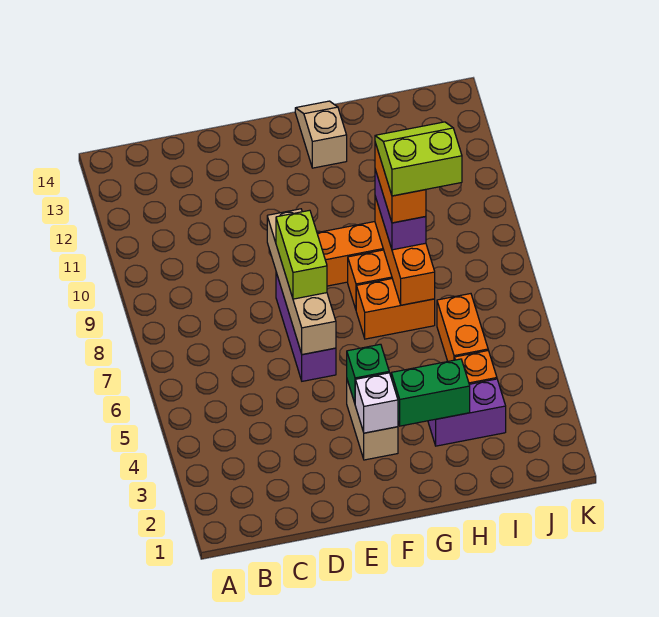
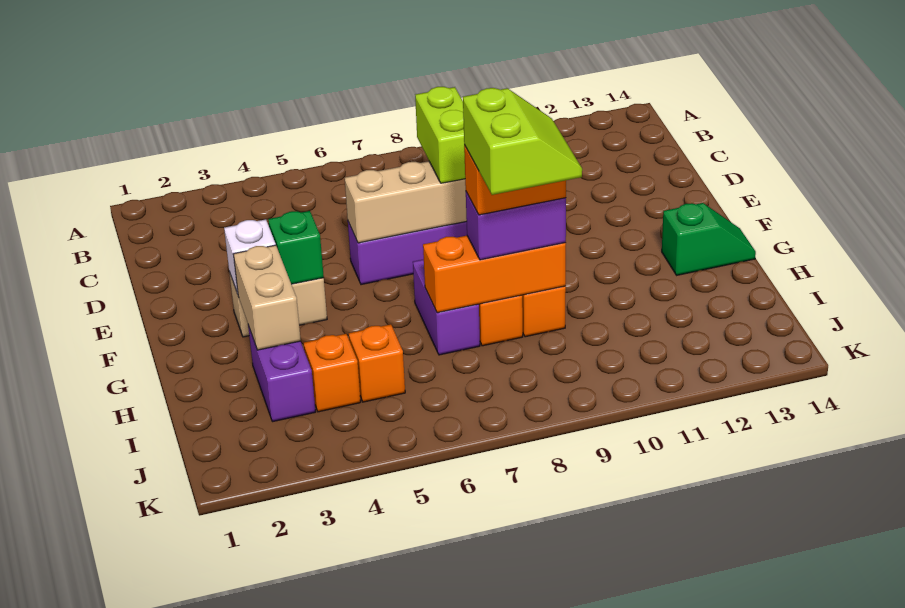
lime brick E7:E8 level 3 -> lime brick D8:E8 level 3
green brick G3:H3 level 2 -> tan brick G3:H3 level 2
orange brick G7:H7 level 1 -> purple brick G7:H7 level 1
tan slope G13:G14 level 1 top 13 -> green slope G13:G14 level 1 top 13
orange brick I5:I6 level 1 -> orange brick I5 level 1

